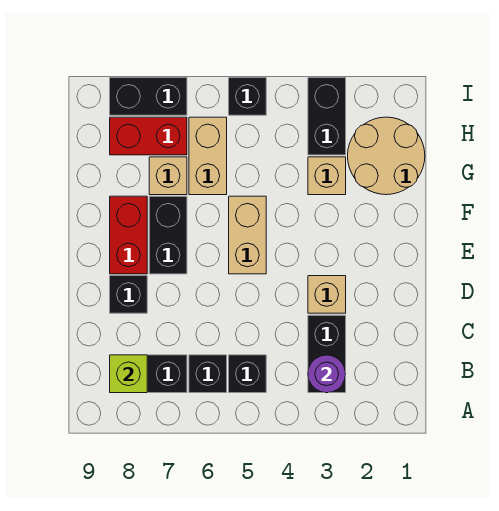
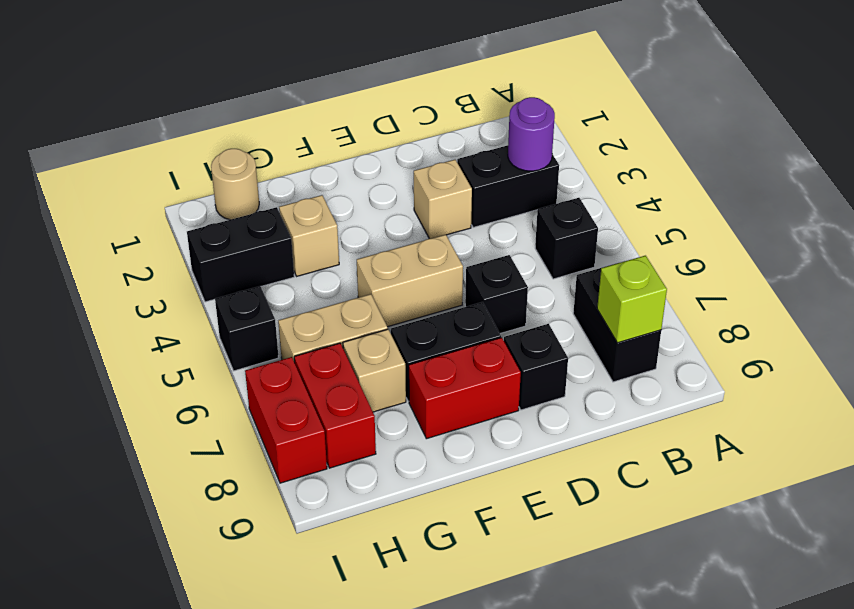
black brick B6 level 1 -> black brick D6 level 1
tan round brick G1:H2 level 1 -> tan round brick H1 level 1
black brick I7:I8 level 1 -> red brick I7:I8 level 1

